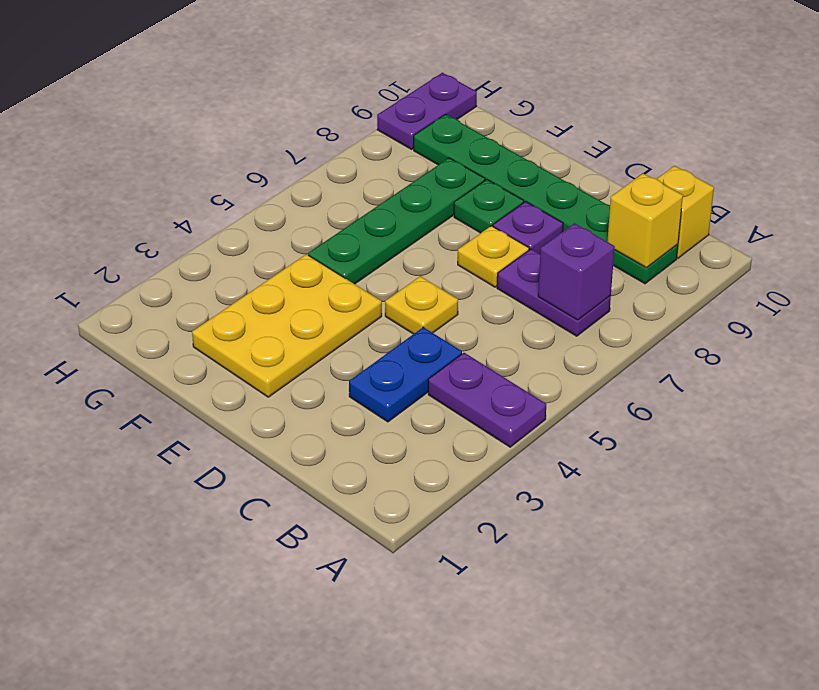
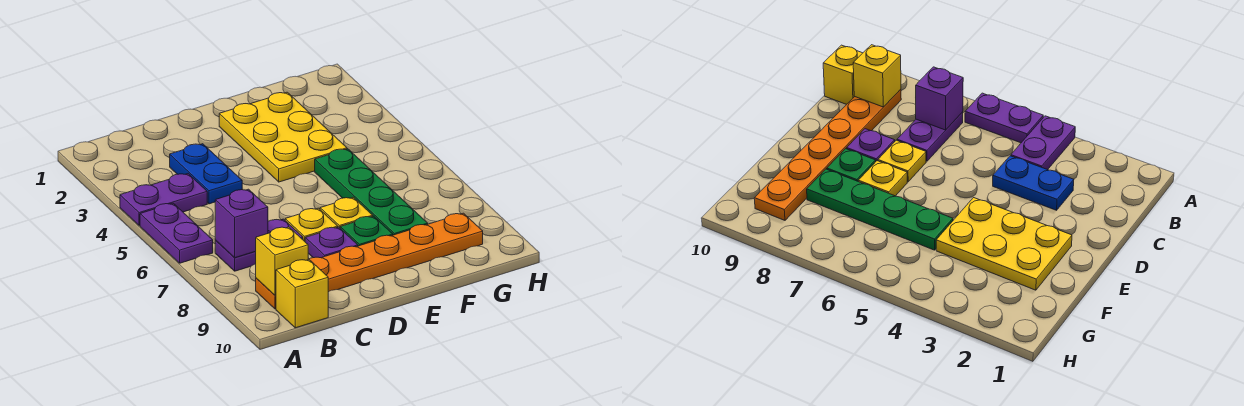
green plate B9:G9 level 1 -> orange plate B9:G9 level 1
yellow plate D5 level 1 -> yellow plate E7 level 1
purple plate H9:H10 level 1 -> purple plate A5:A6 level 1

